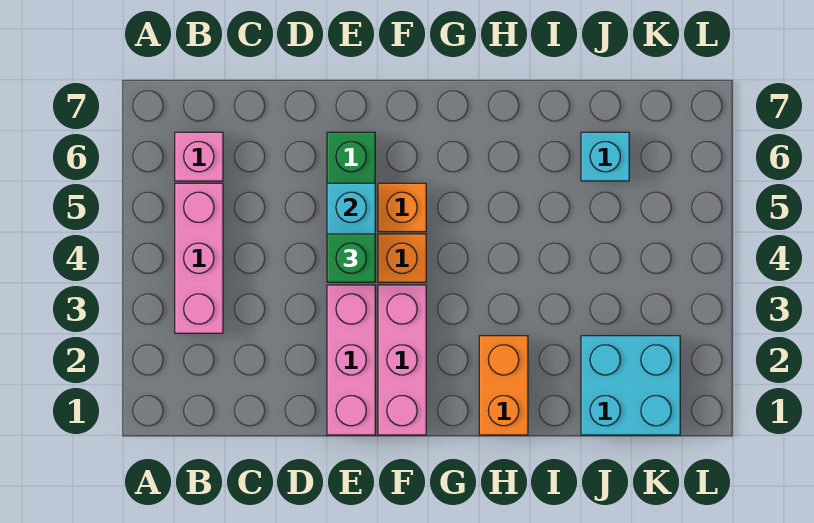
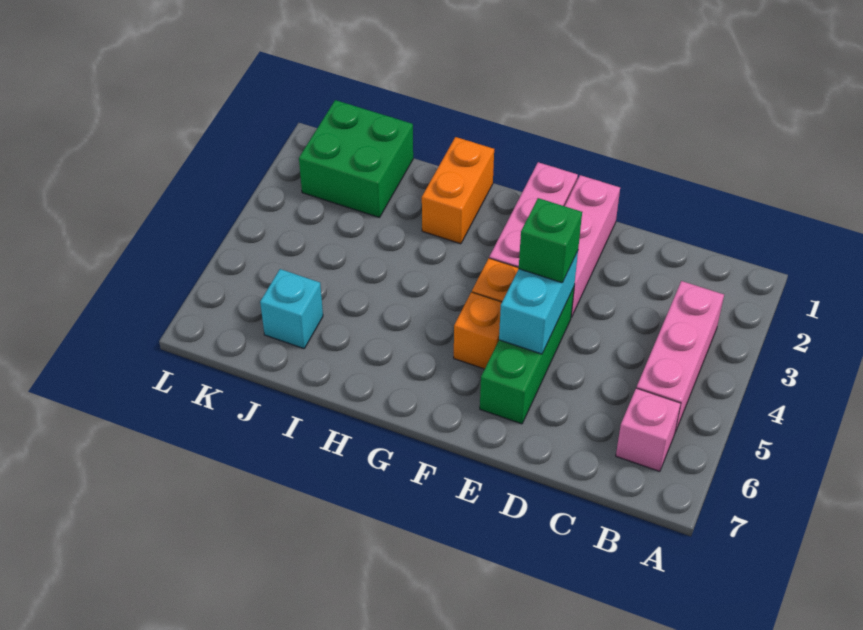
cyan brick J1:K2 level 1 -> green brick J1:K2 level 1

